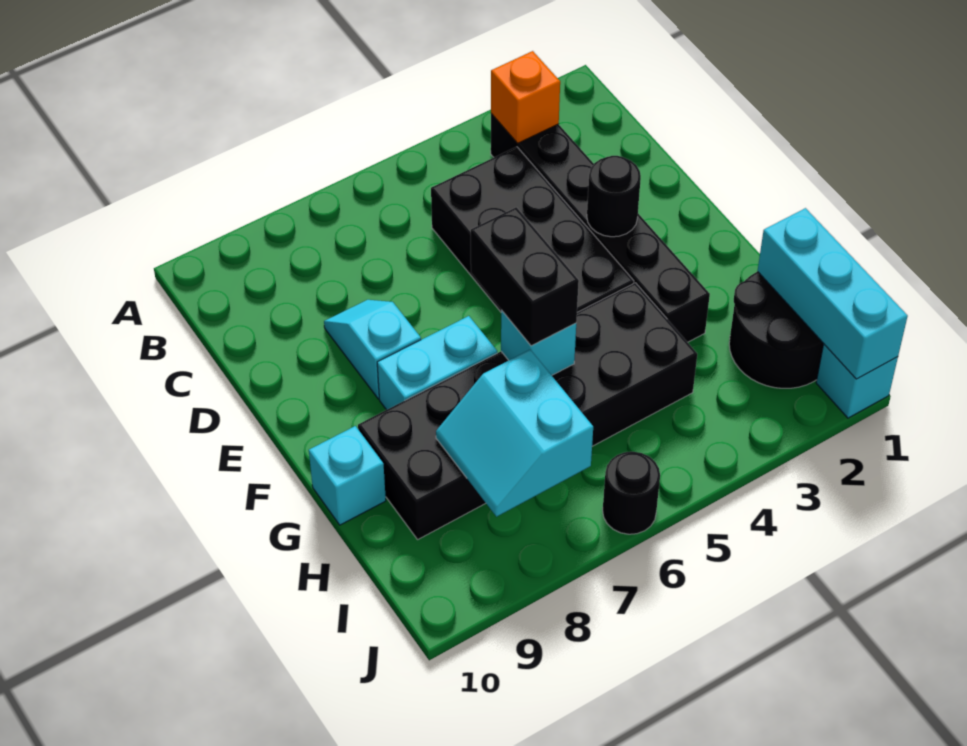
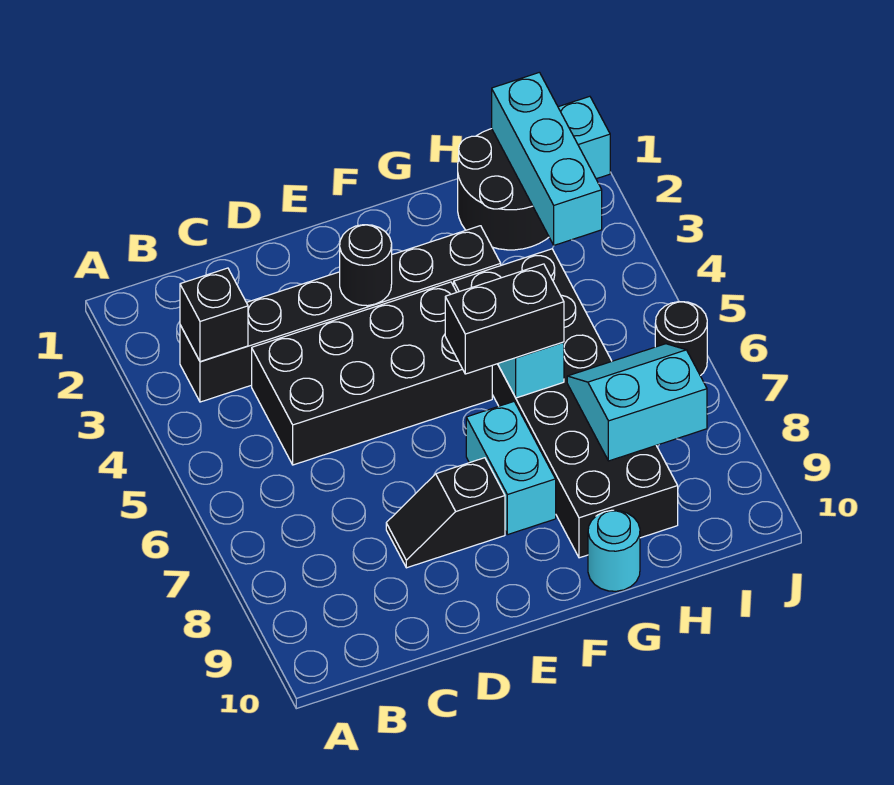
orange brick B3 level 2 -> black brick B3 level 2
cyan slope D8:E8 level 1 top E -> black slope D8:E8 level 1 top E
cyan brick G10 level 1 -> cyan round brick G10 level 1
cyan brick H1:J1 level 2 -> cyan brick I1:I3 level 2
cyan slope H7:I8 level 2 top 7 -> cyan slope H7:I8 level 2 top 8

